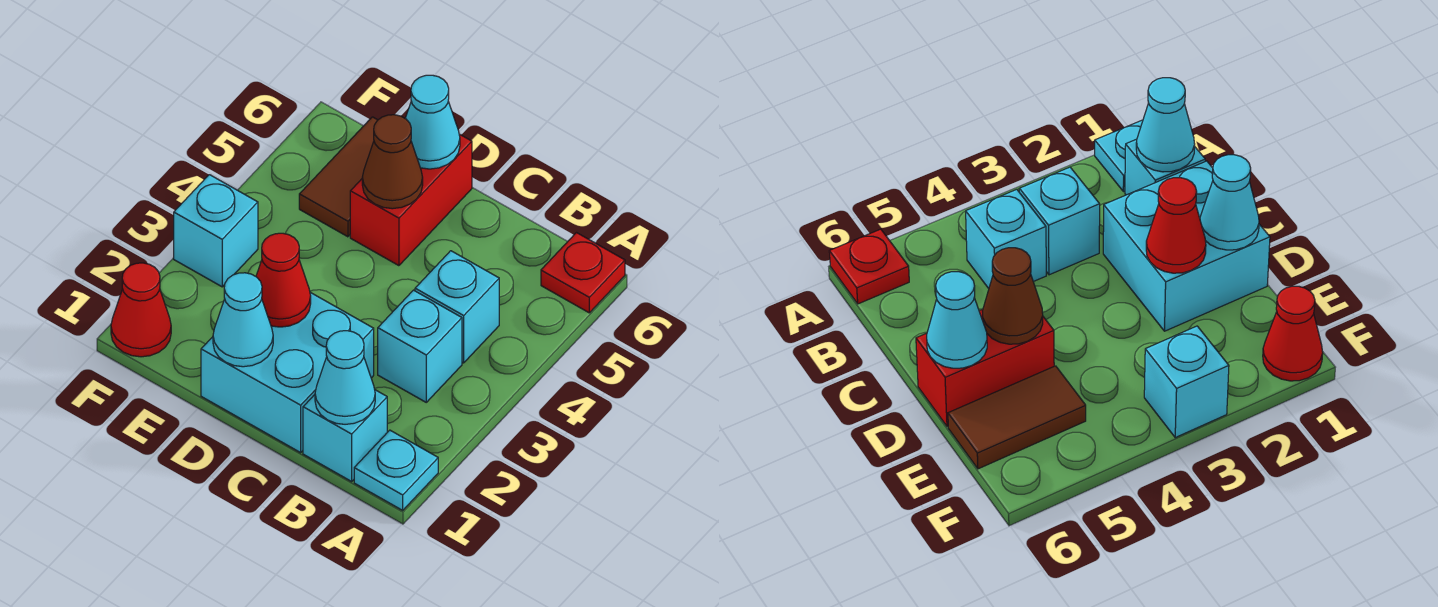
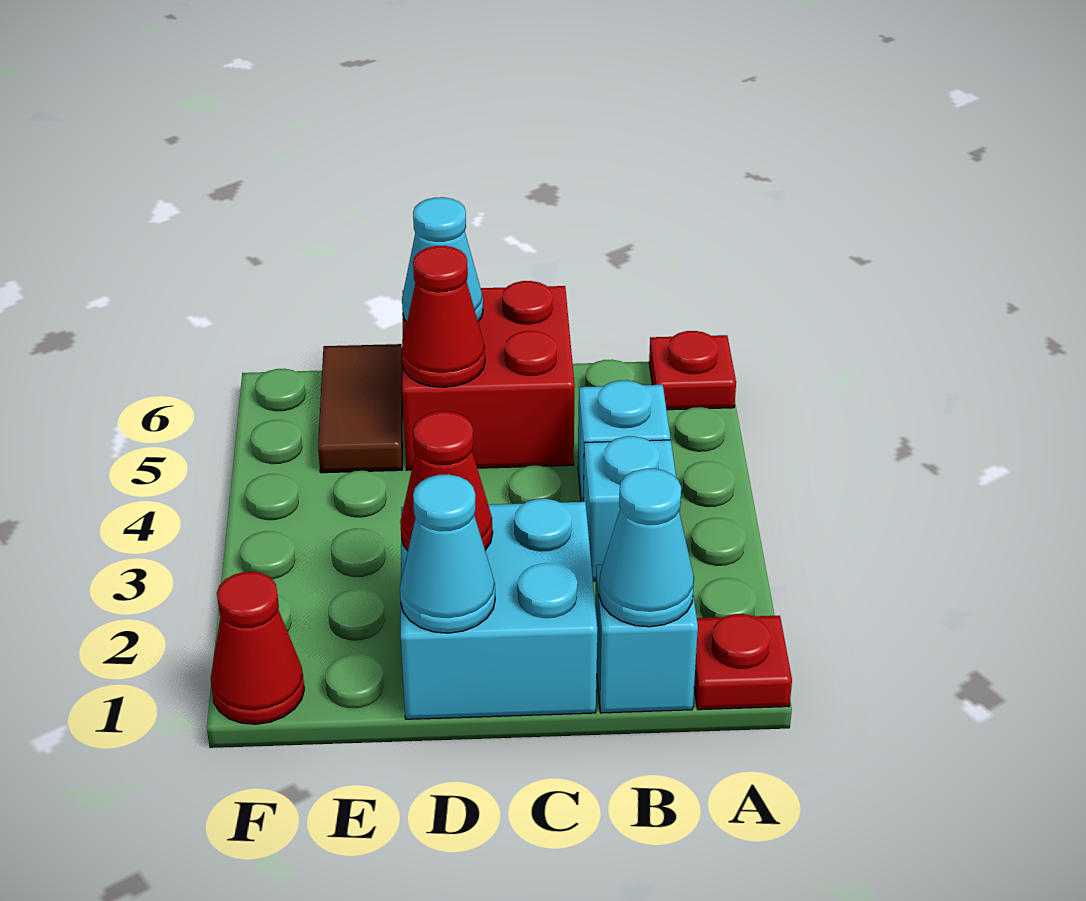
cyan plate A1 level 1 -> red plate A1 level 1
red brick D5:D6 level 1 -> red brick C5:D6 level 1
brown cone D5 level 2 -> red cone D5 level 2
cyan brick F3 level 1 -> none

